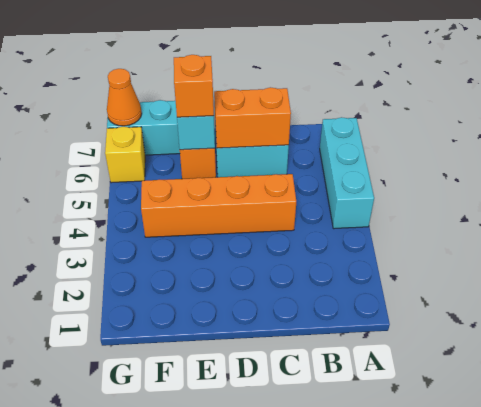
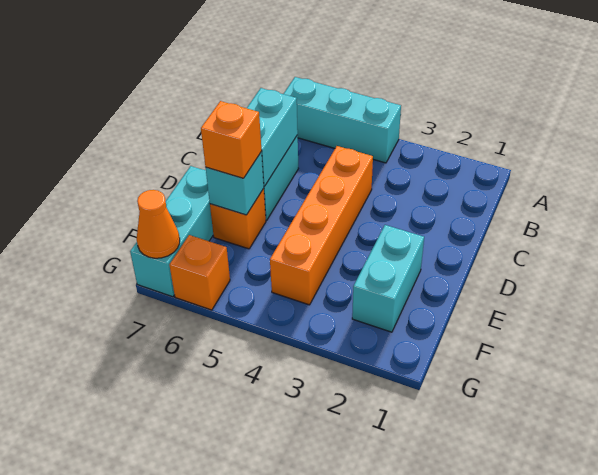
orange brick C6:D6 level 2 -> cyan brick C6:D6 level 2
none -> cyan brick E2:F2 level 1
yellow brick G6 level 1 -> orange brick G6 level 1

